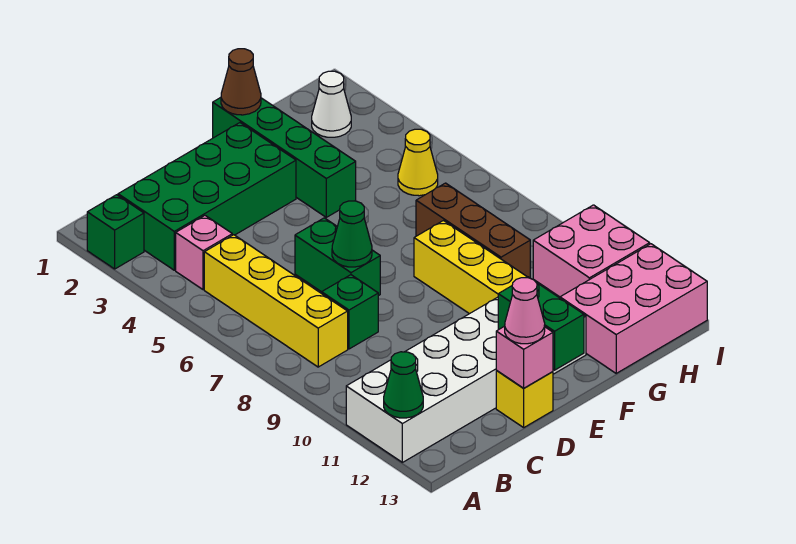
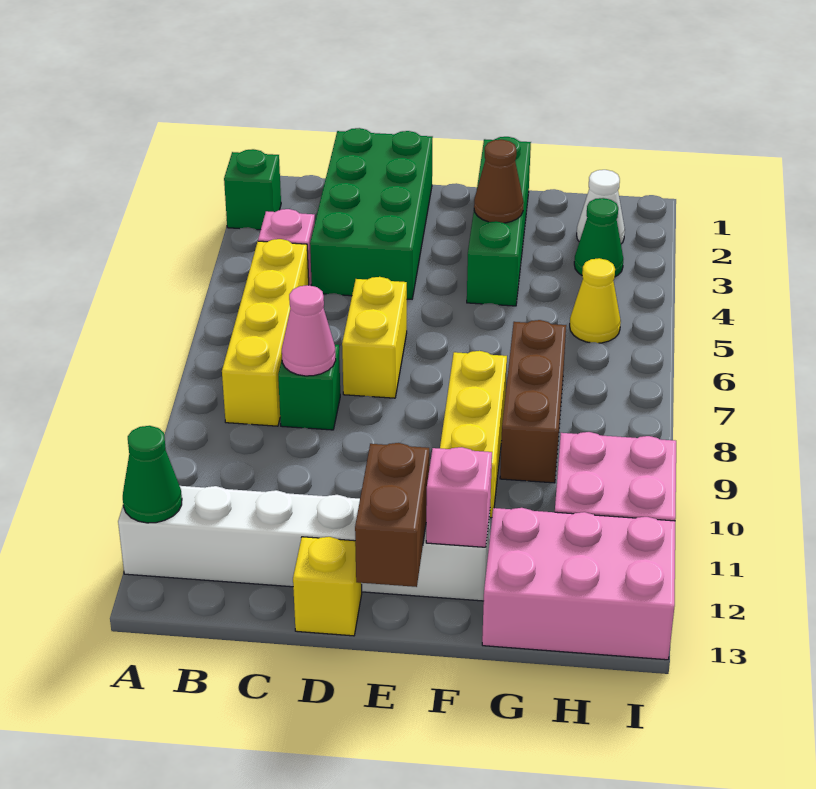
white brick A11:F12 level 1 -> white brick A12:F12 level 1
green brick B2:E3 level 1 -> green brick C1:D4 level 1
green brick D6:D7 level 1 -> yellow brick D6:D7 level 1
green cone D7 level 2 -> green cone H3 level 1
pink brick D13 level 2 -> pink brick F12 level 2
pink cone D13 level 3 -> pink cone C8 level 2
green brick E12:E13 level 2 -> brown brick E12:E13 level 2
brown cone F1 level 2 -> brown cone F3 level 2

